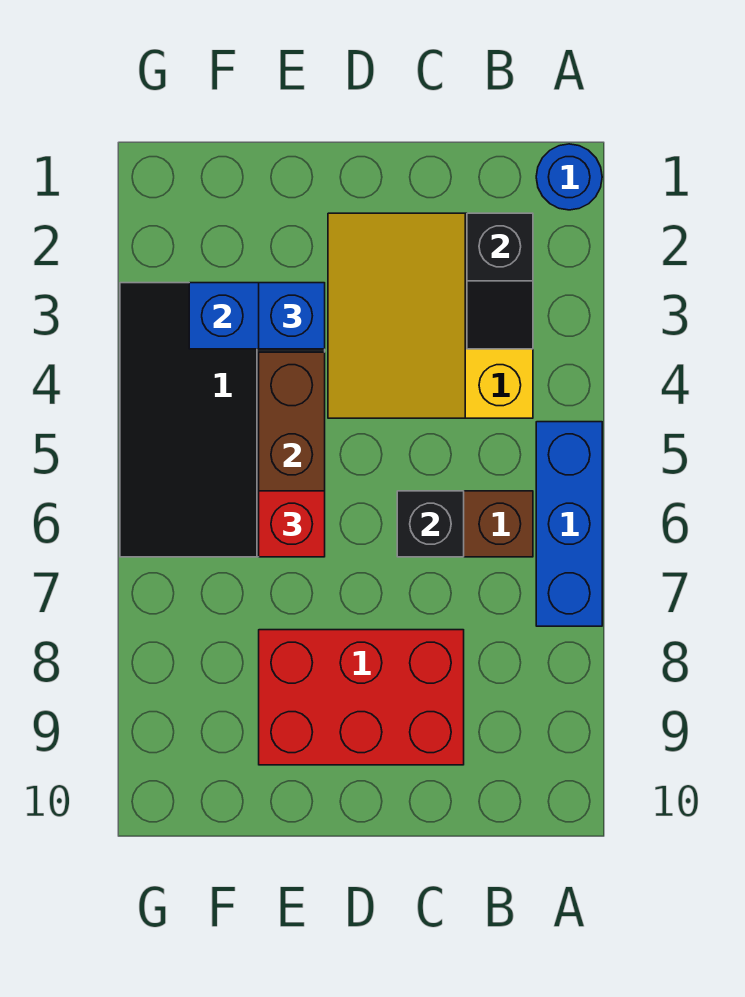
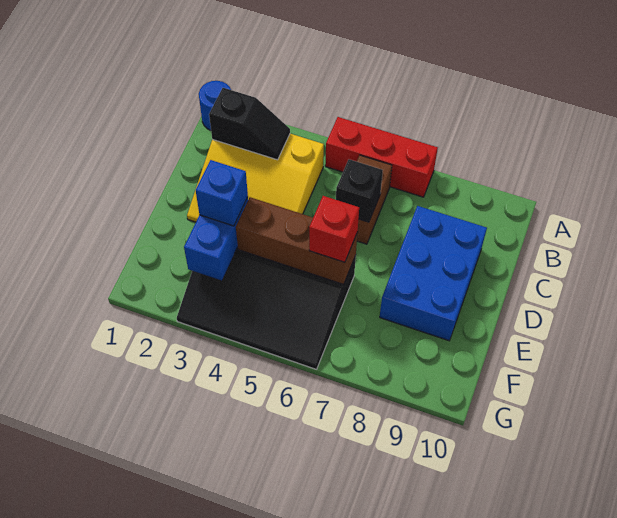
blue brick A5:A7 level 1 -> red brick A5:A7 level 1
red brick C8:E9 level 1 -> blue brick C8:E9 level 1

